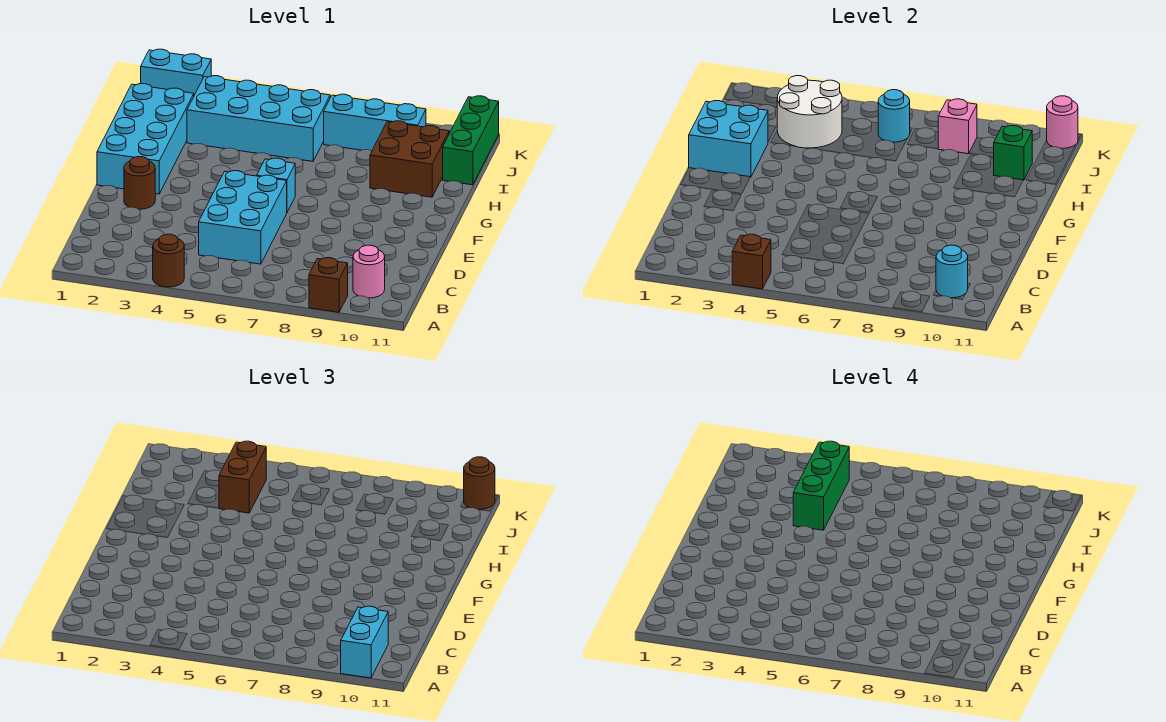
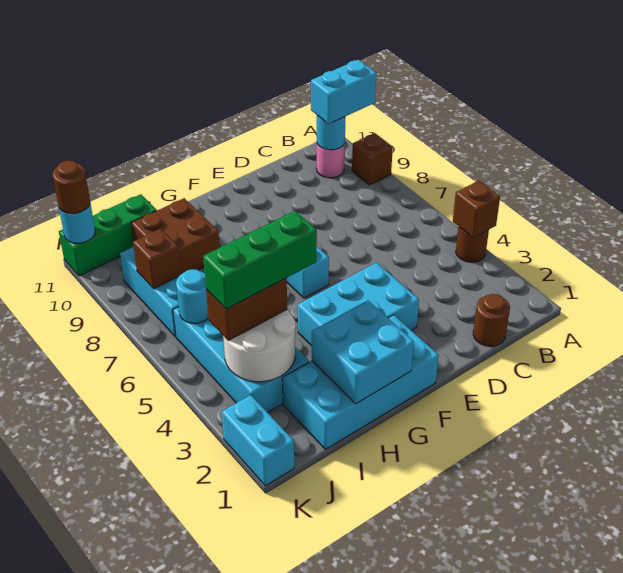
cyan brick C5:E6 level 1 -> cyan brick E3:G4 level 1
brown round brick E2 level 1 -> brown round brick C1 level 1
green brick I10 level 2 -> none
pink brick J8 level 2 -> brown brick J8 level 2
pink round brick K11 level 2 -> cyan round brick K11 level 2

